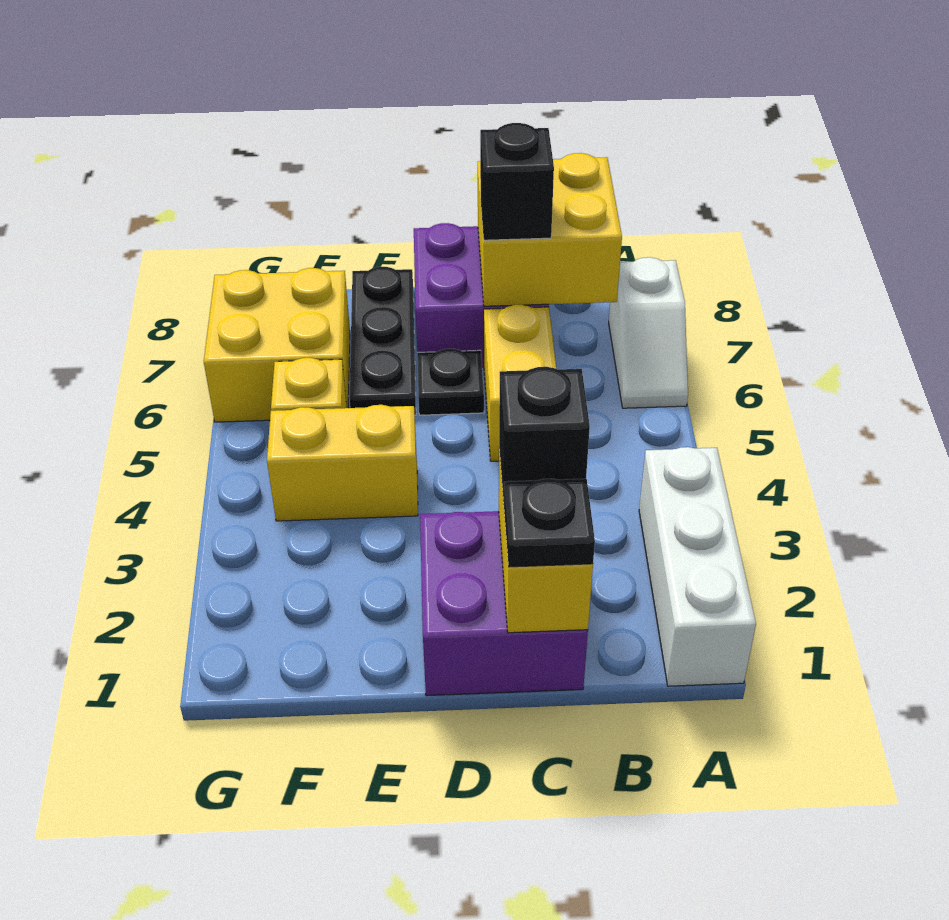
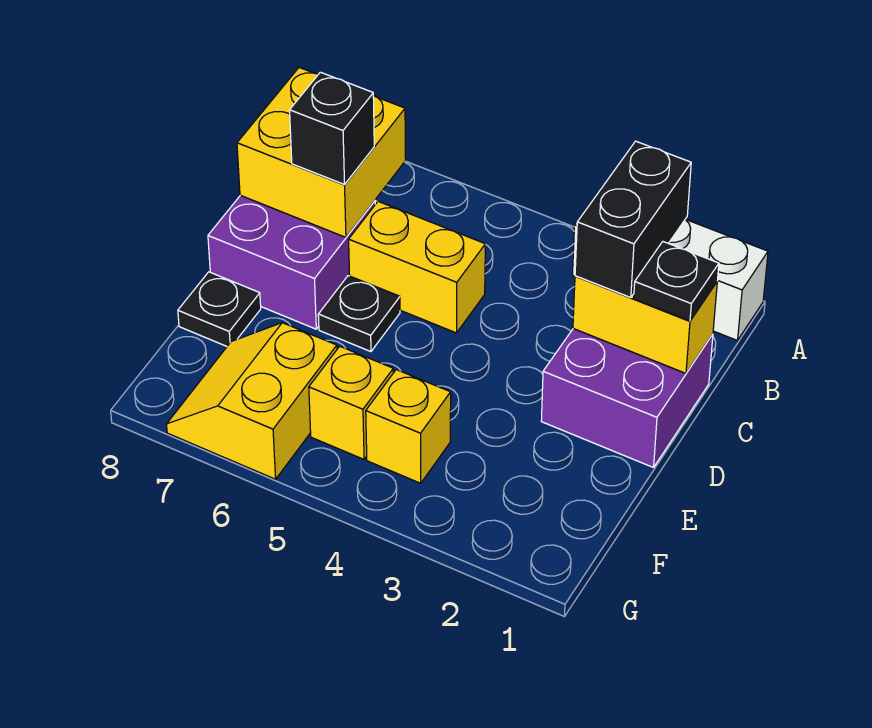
white slope A6:A7 level 1 top 7 -> none
black brick C2 level 3 -> black brick B2:C2 level 3
yellow brick E4:F4 level 1 -> yellow brick F4 level 1
black plate E6:E8 level 1 -> black plate E8 level 1
yellow brick F6:G7 level 1 -> yellow slope F6:G7 level 1 top 6

